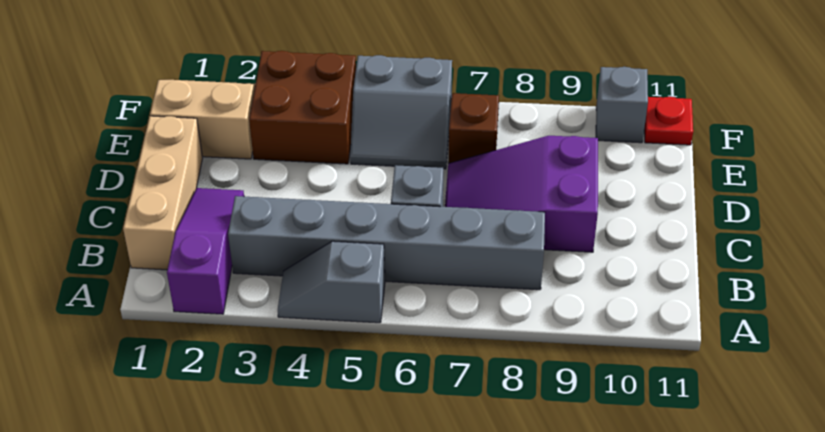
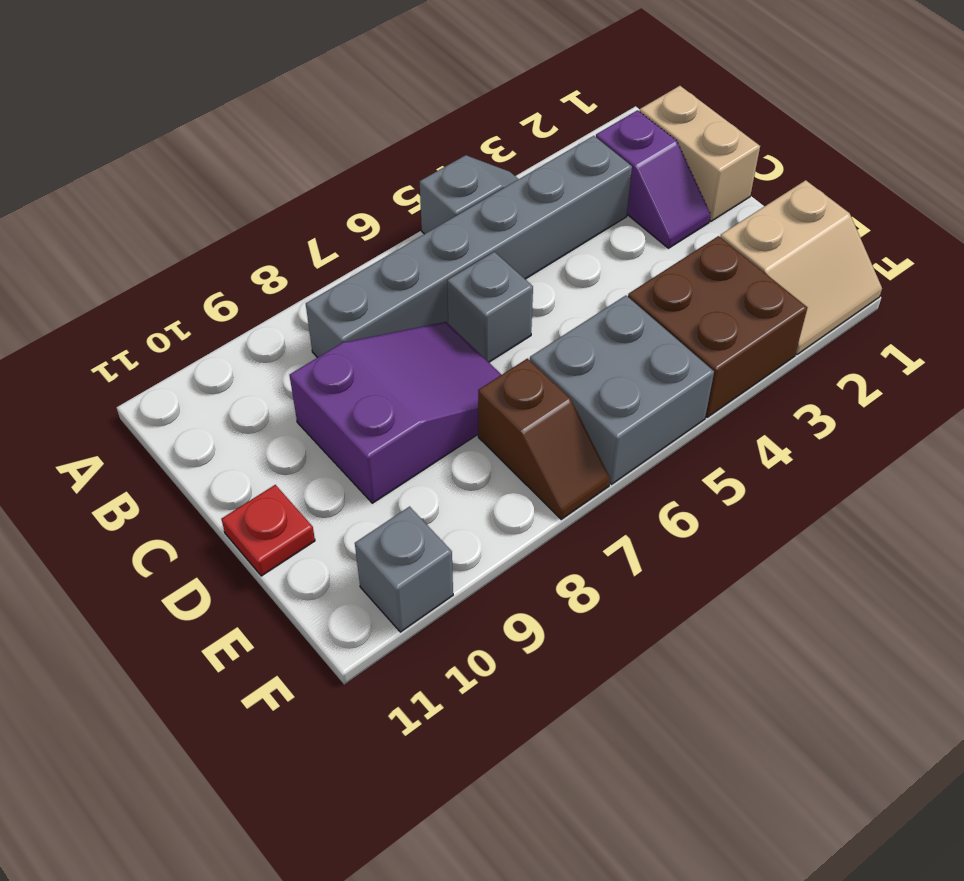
purple slope A2:C2 level 1 top A -> purple slope B2:C2 level 1 top B
tan brick B1:D1 level 1 -> tan brick B1:C1 level 1
grey slope E5:F6 level 1 top F -> grey brick E5:F6 level 1
red plate F11 level 1 -> red plate D11 level 1

